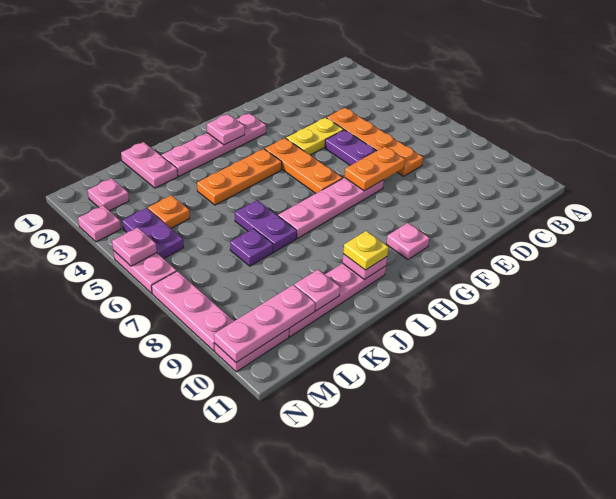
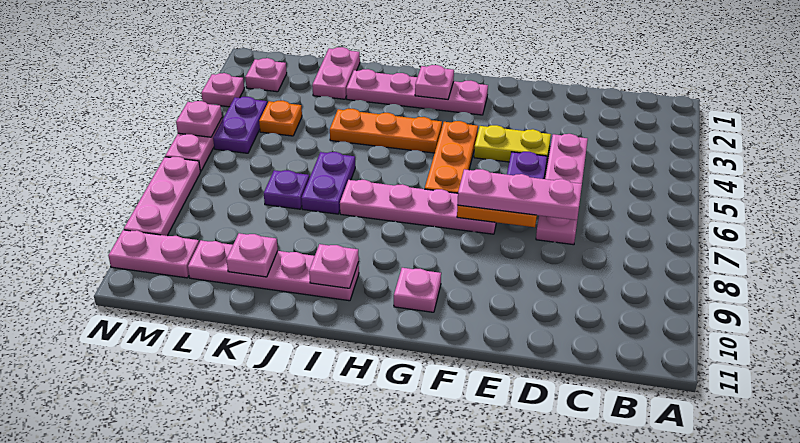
orange plate D4:D7 level 1 -> pink plate D4:D7 level 1
yellow plate I10 level 3 -> none
pink plate L10:N10 level 2 -> pink plate D7:F7 level 3

